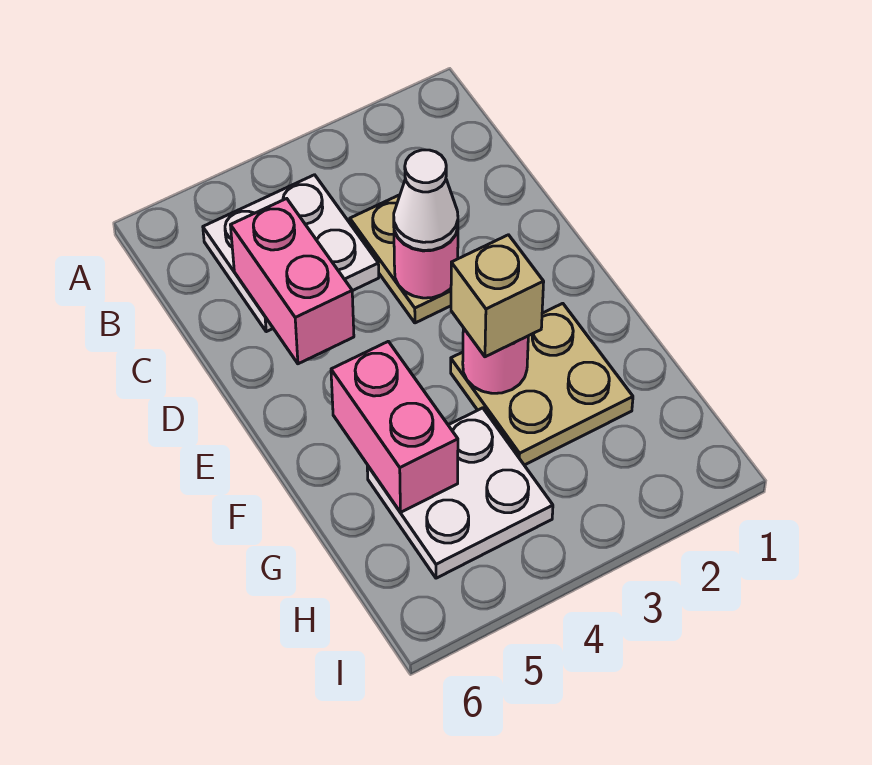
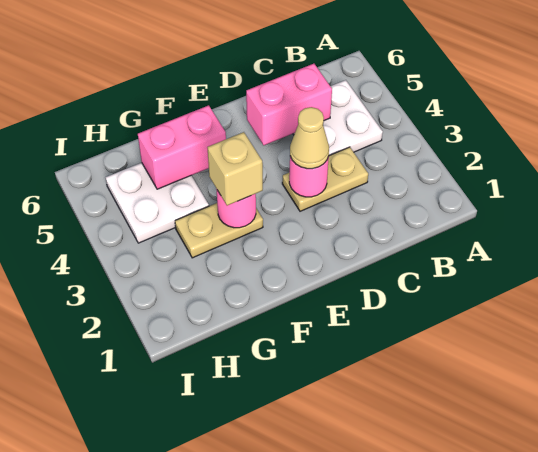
white cone D3 level 3 -> tan cone D3 level 3
tan plate F2:G3 level 1 -> tan plate F3:G3 level 1

